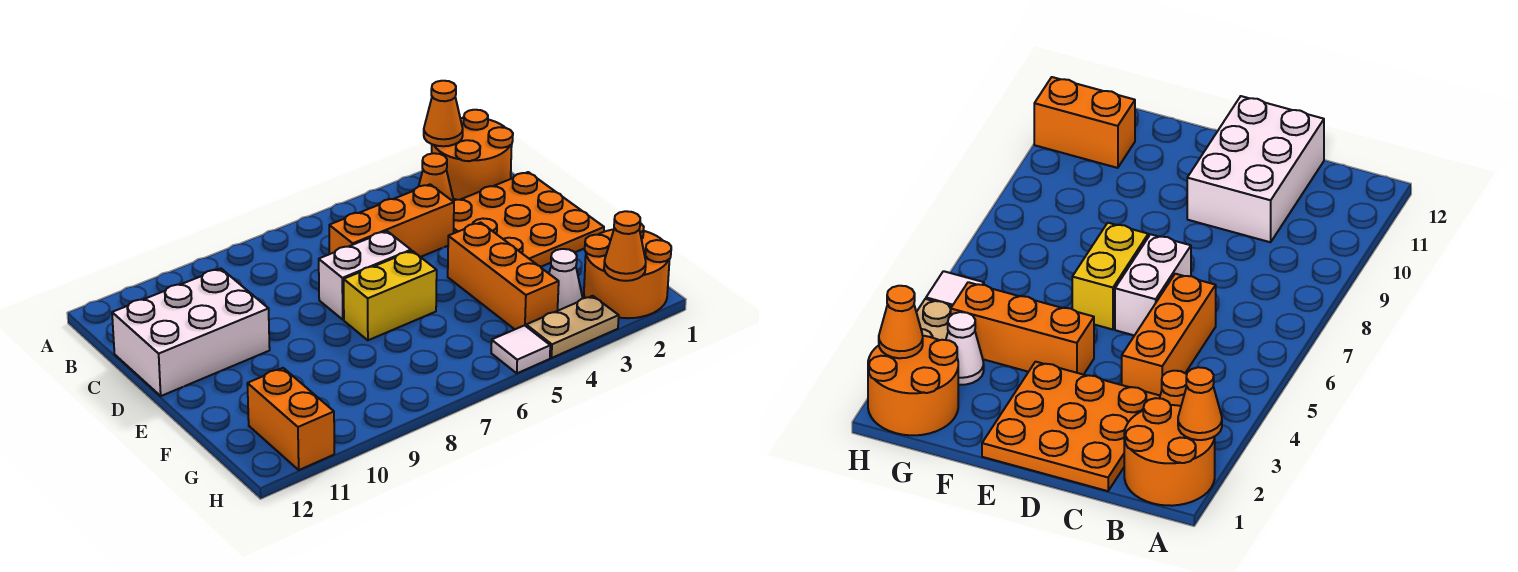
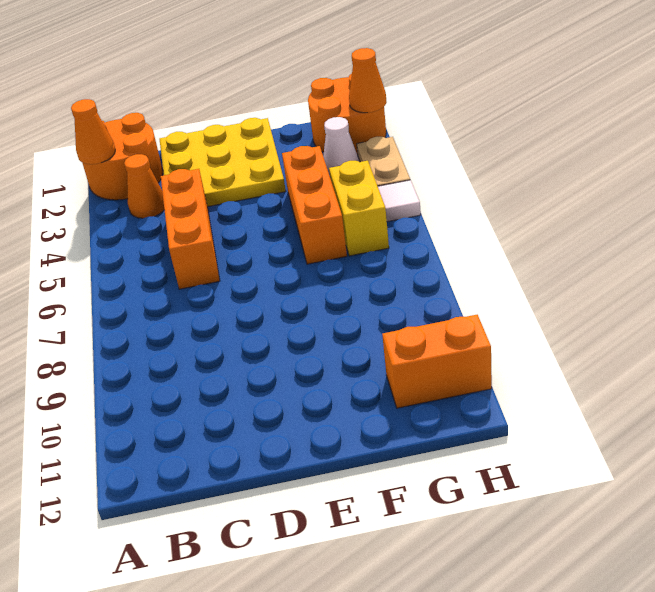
orange plate C1:E3 level 1 -> yellow plate C1:E3 level 1
white brick C10:D12 level 1 -> none
white brick D6:D7 level 1 -> none
orange brick E4:G4 level 1 -> orange brick F4:F6 level 1
yellow brick E6:E7 level 1 -> yellow brick G5:G6 level 1

